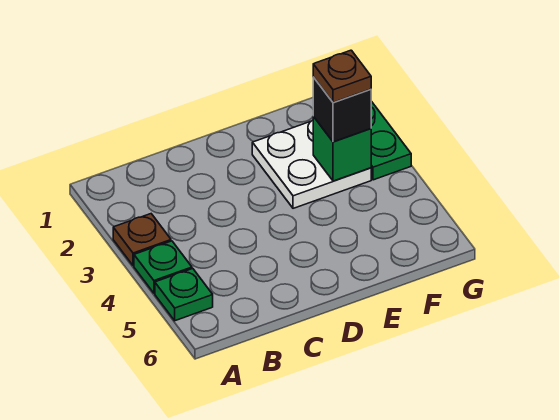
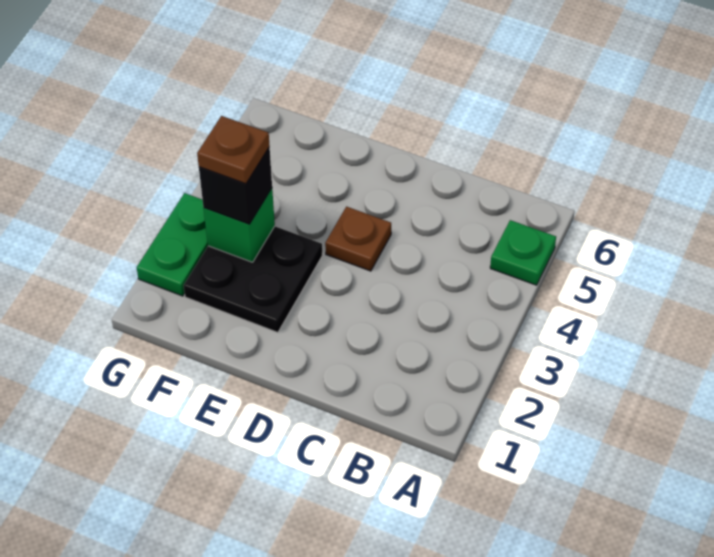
brown plate A3 level 1 -> brown plate D4 level 1
green plate A4 level 1 -> none
white plate E2:F3 level 1 -> black plate E2:F3 level 1

